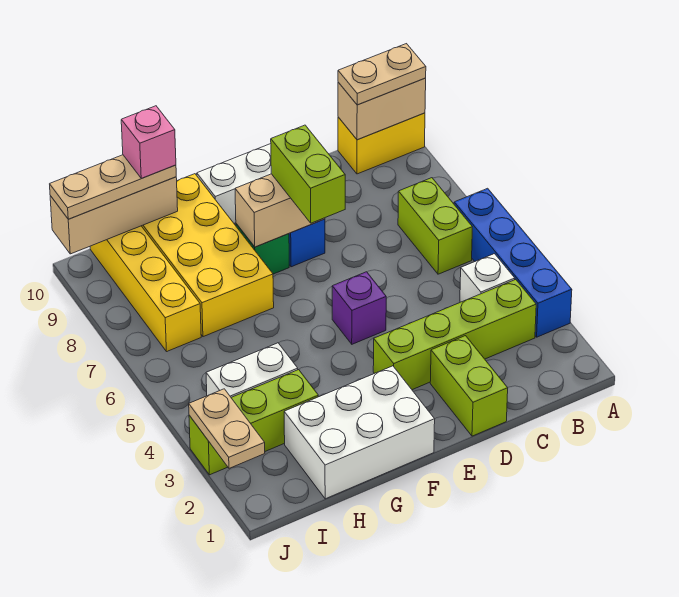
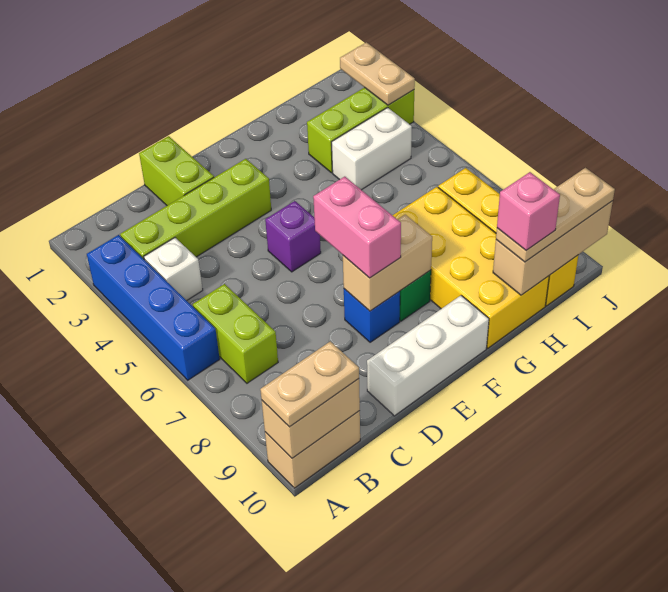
yellow brick A10:B10 level 1 -> tan brick A10:B10 level 1
lime brick E7:E8 level 3 -> pink brick E7:E8 level 3
white brick F1:H2 level 1 -> none

